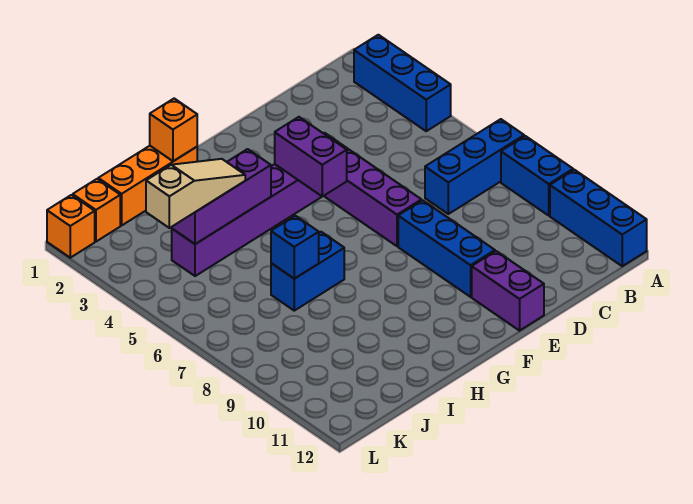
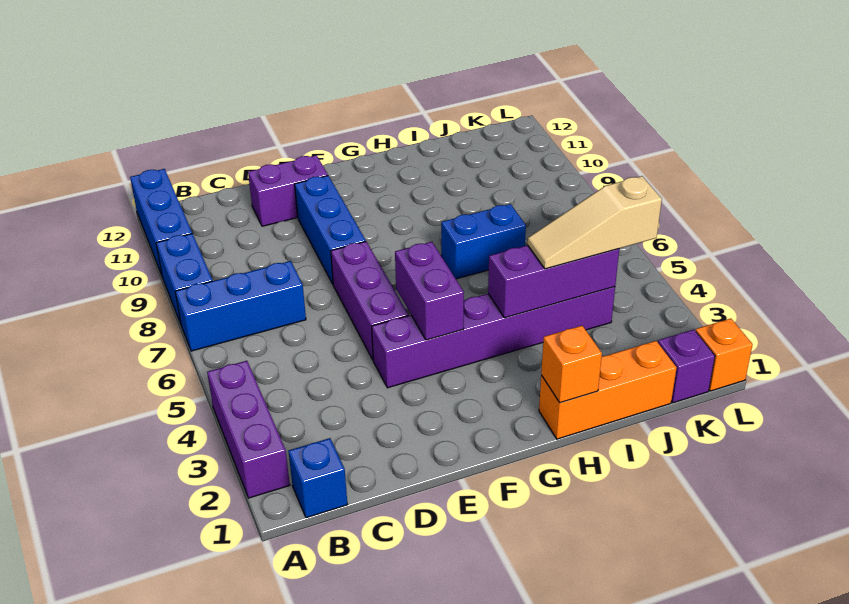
blue brick A2:A4 level 1 -> purple brick A2:A4 level 1
purple brick E11:E12 level 1 -> purple brick D11:E11 level 1
blue brick I7 level 2 -> blue brick B1 level 1
orange brick K1 level 1 -> purple brick K1 level 1

